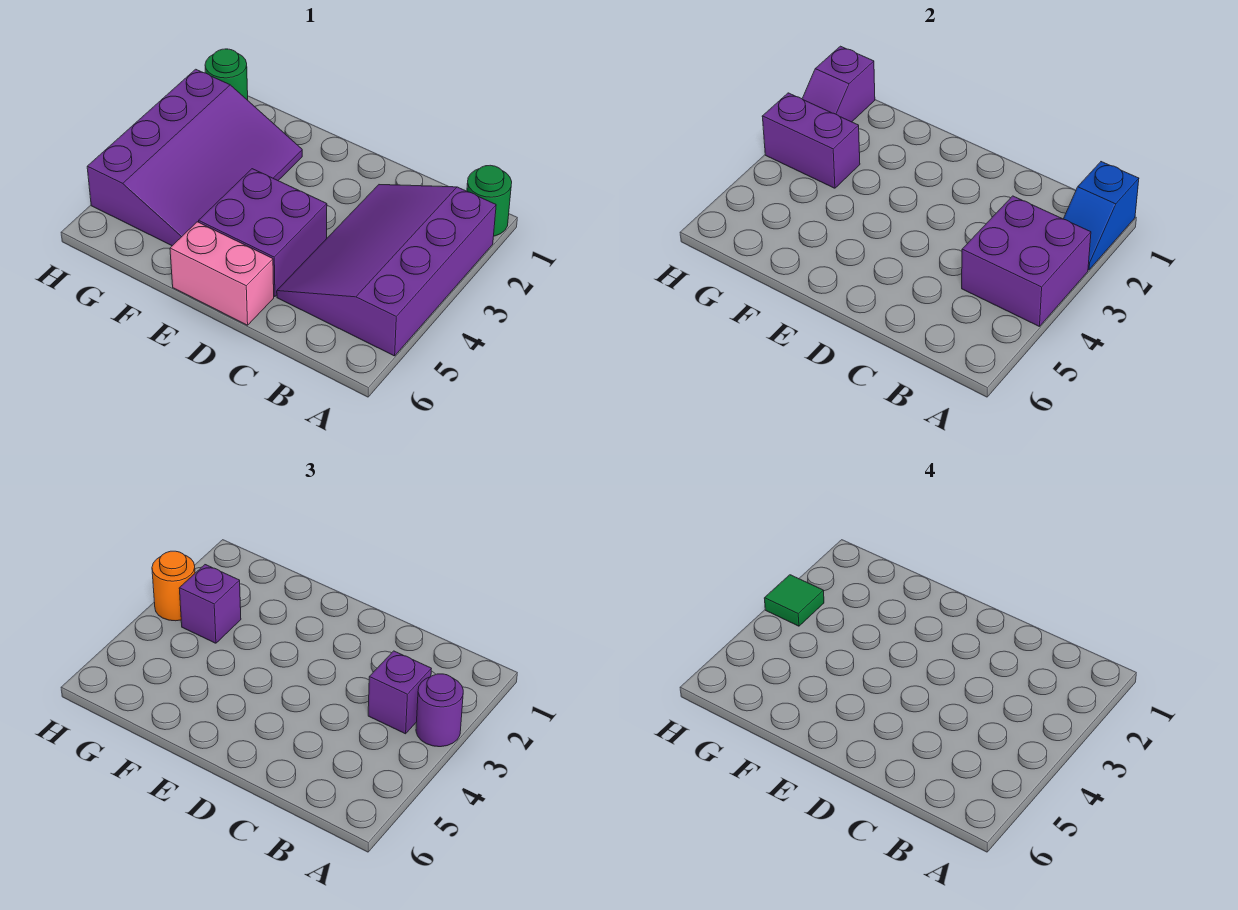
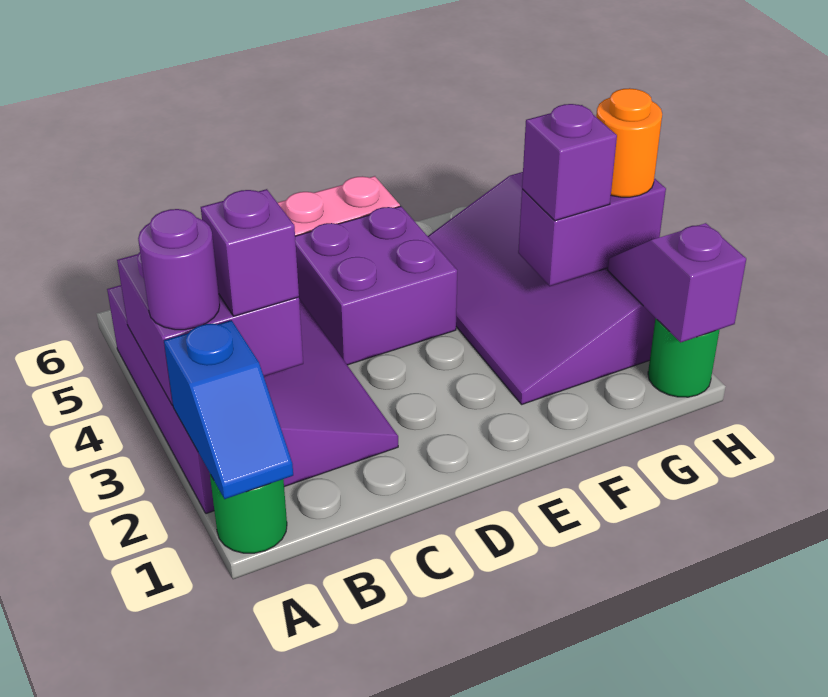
blue slope A1:A2 level 2 top 1 -> blue slope A1:A2 level 2 top 2
green tile H3 level 4 -> none

